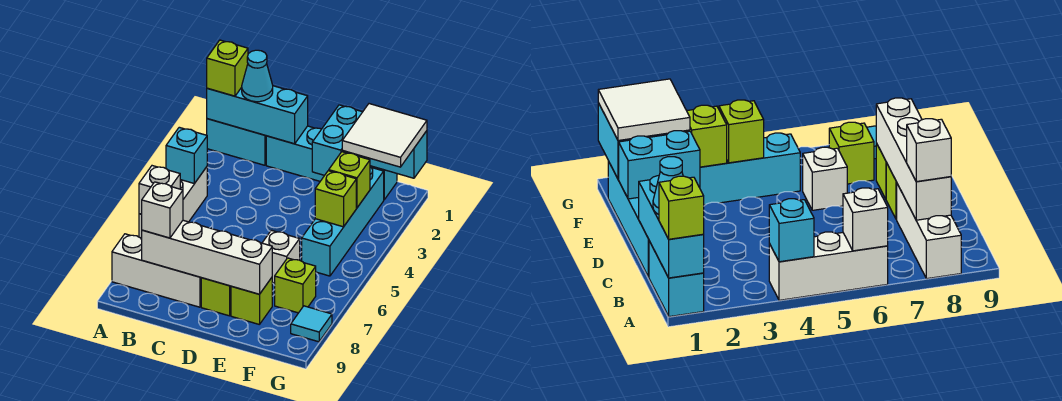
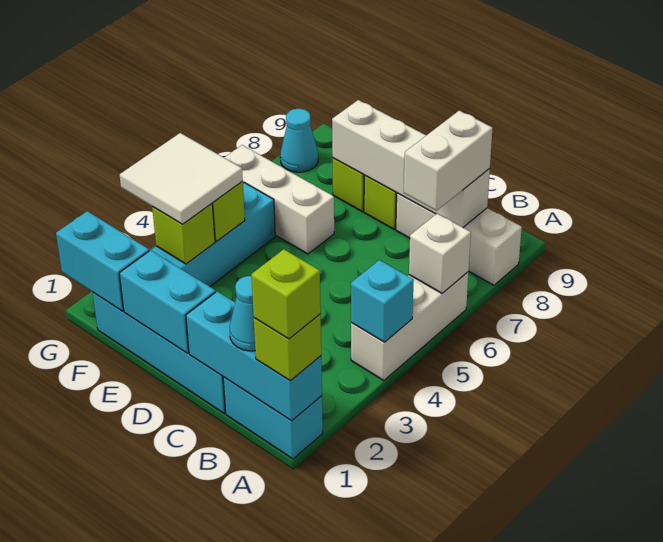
white brick B8 level 3 -> white brick B7:B8 level 3
cyan brick E1:E2 level 2 -> cyan brick D1:E1 level 2
white brick E6 level 1 -> white brick E6:G6 level 1
white tile F1:G2 level 3 -> white tile F3:G4 level 3
lime brick F7 level 1 -> lime brick A1 level 4
cyan tile G8 level 1 -> cyan cone G8 level 1

